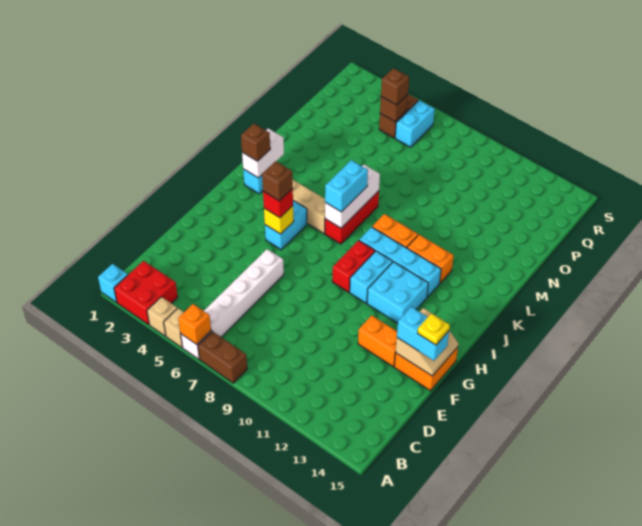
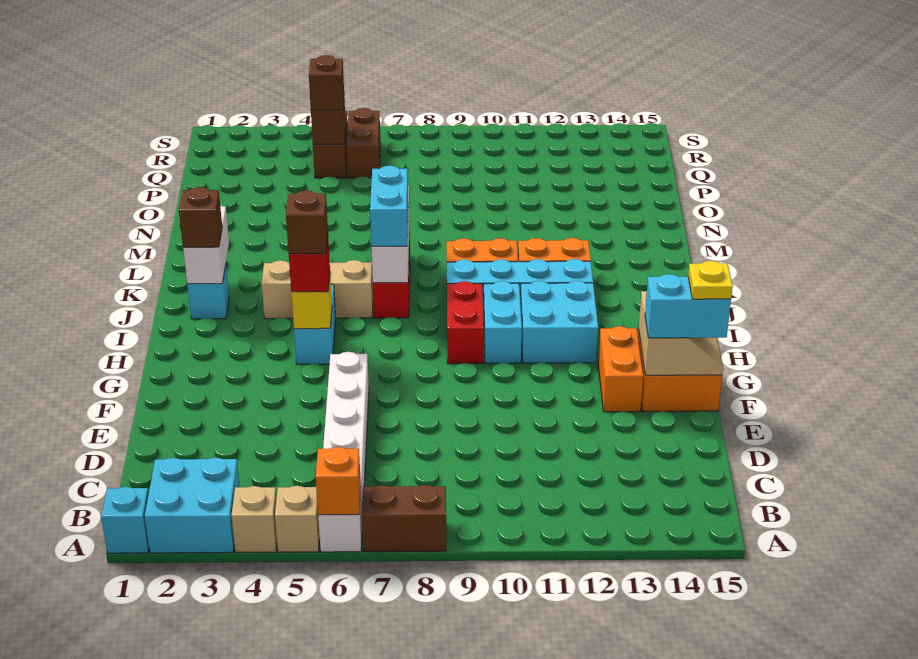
red brick A2:B3 level 1 -> cyan brick A2:B3 level 1
orange brick F12:F13 level 1 -> orange brick F13:G13 level 1
cyan brick Q6:R6 level 1 -> brown brick Q6:R6 level 1

